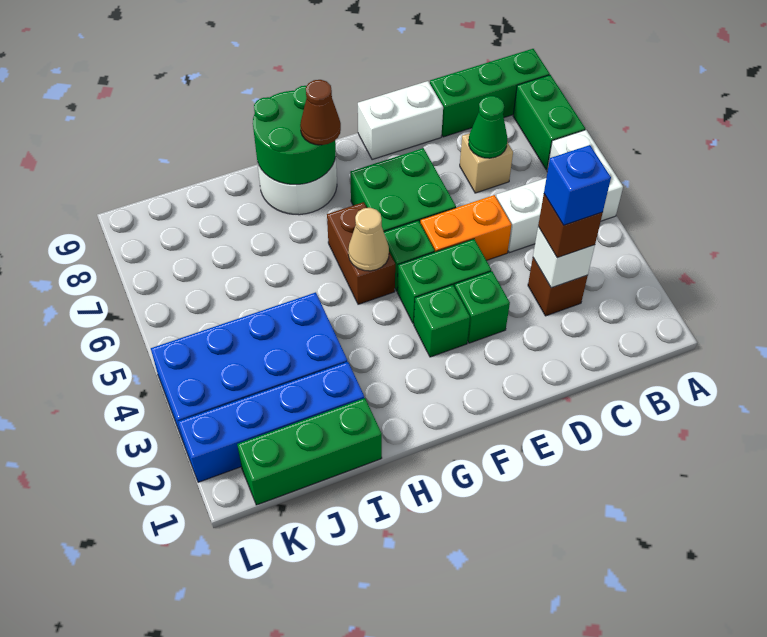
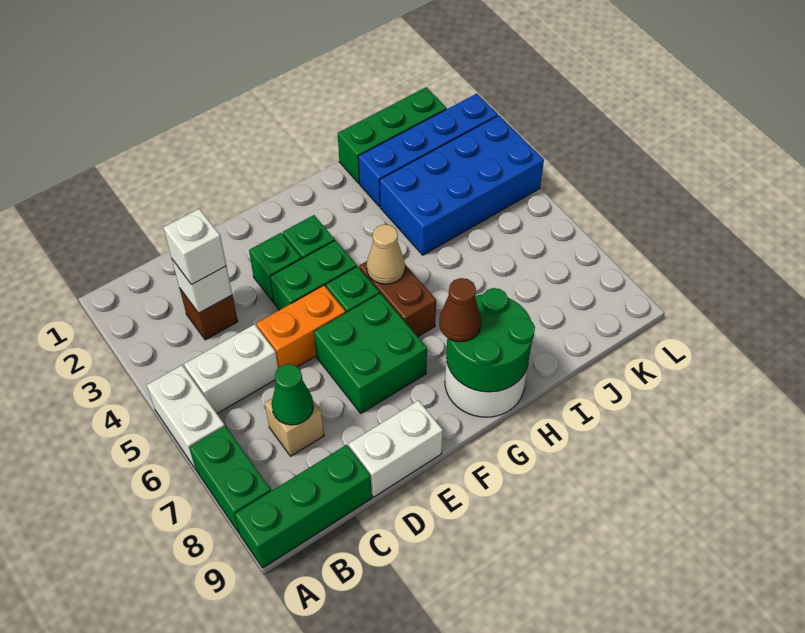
brown brick C3 level 3 -> white brick C3 level 3
blue brick C3 level 4 -> none

